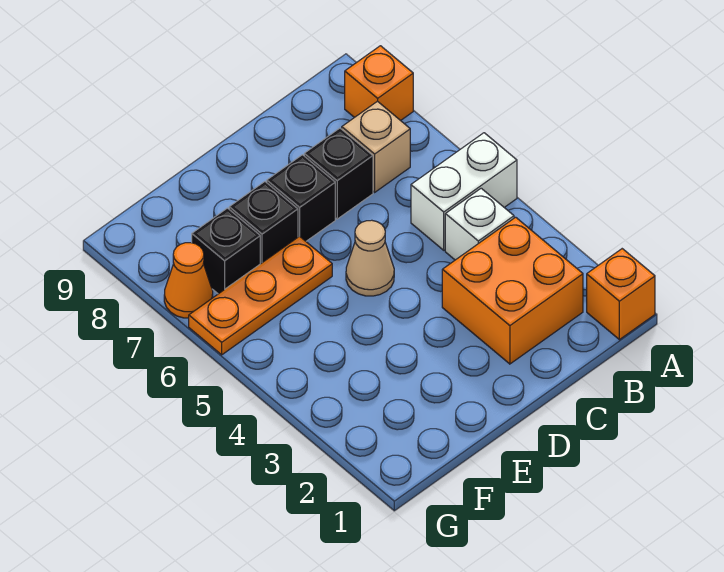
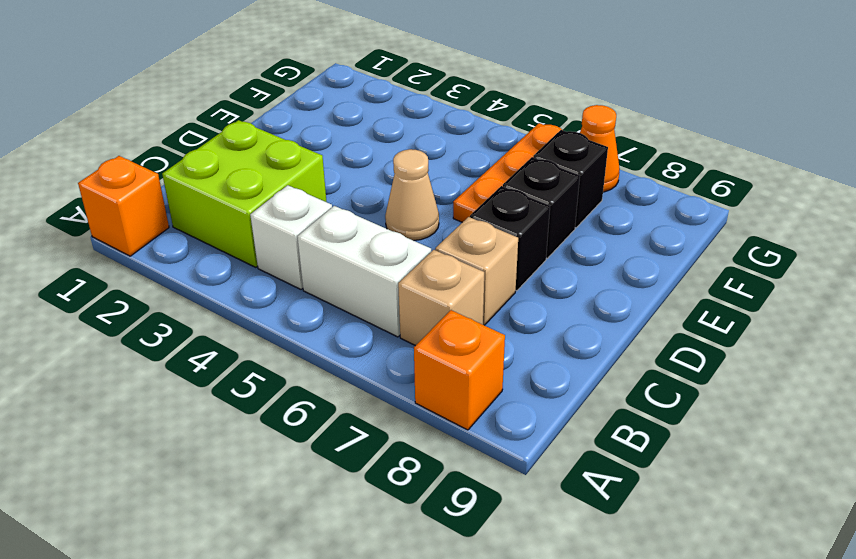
white brick A5:B5 level 1 -> white brick B5:B6 level 1
orange brick B2:C3 level 1 -> lime brick B2:C3 level 1
black brick C7 level 1 -> tan brick C7 level 1

